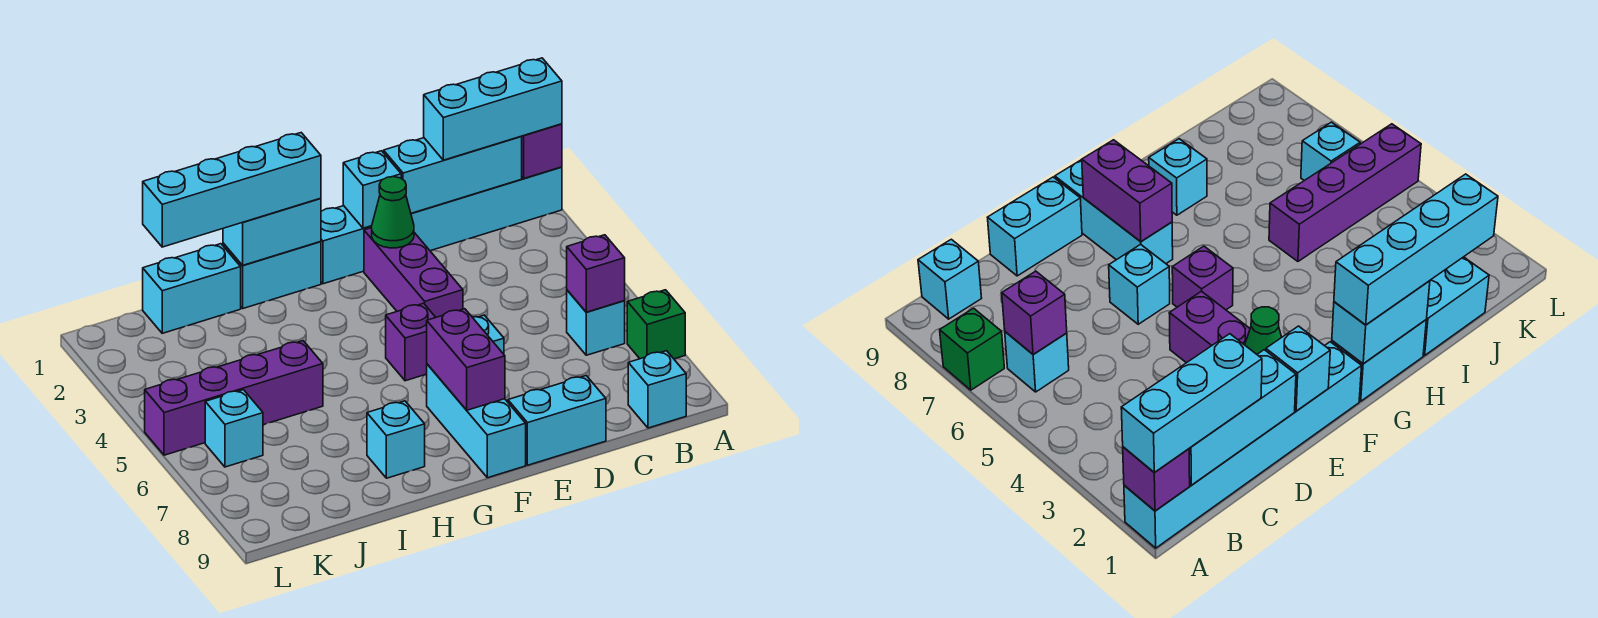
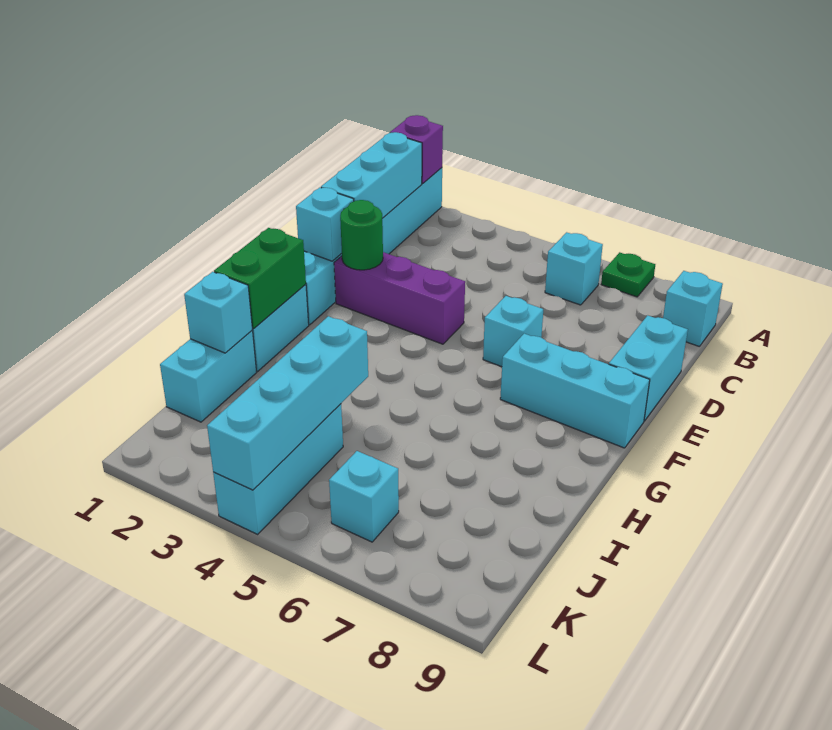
cyan brick A1:C1 level 3 -> cyan brick J4:L4 level 1
green brick A7 level 1 -> green plate A7 level 1
purple brick B6 level 2 -> none
green cone E2 level 2 -> green round brick E2 level 2
purple brick F5 level 1 -> none
purple brick F7:F8 level 2 -> none
cyan brick G1:H1 level 2 -> green brick G1:H1 level 2
cyan brick G1:J1 level 3 -> cyan brick I4:L4 level 2
cyan brick H8 level 1 -> cyan brick I1 level 2
purple brick I5:L5 level 1 -> none

